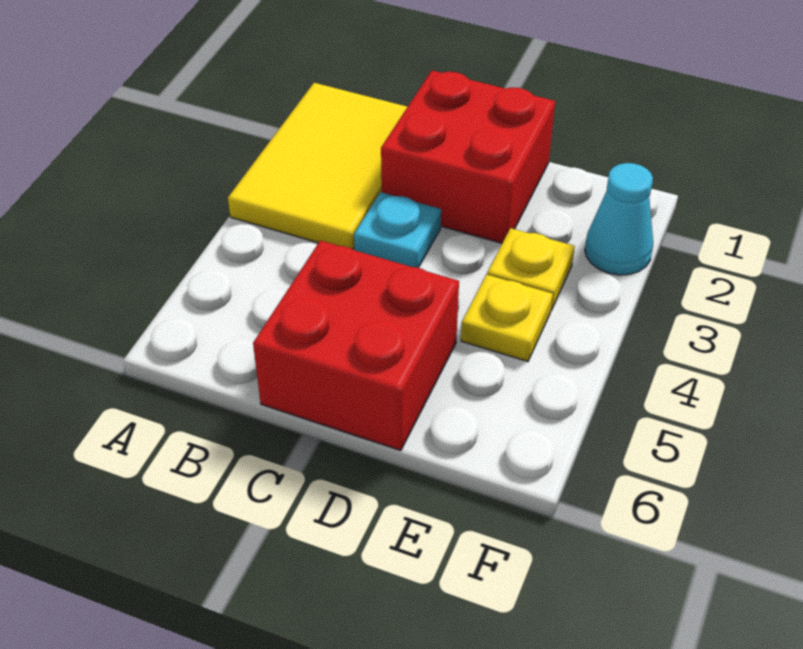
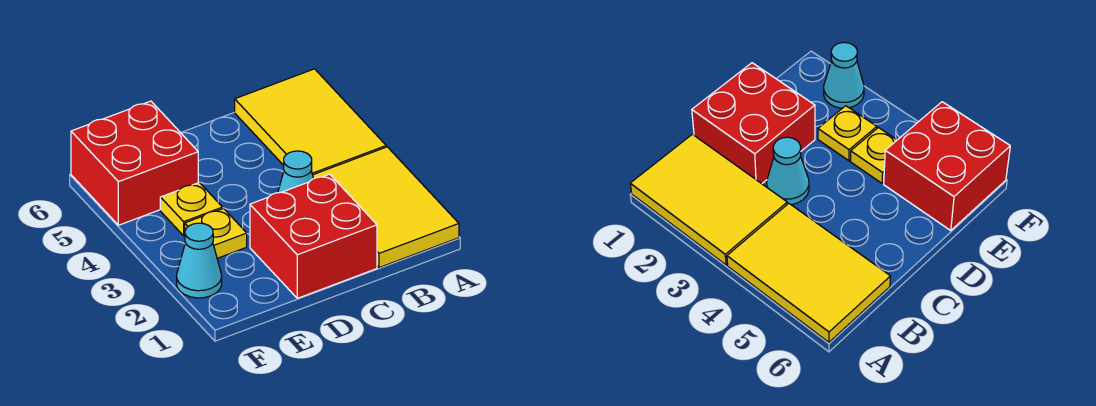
none -> yellow tile A4:B6 level 1
cyan plate C3 level 1 -> cyan cone C3 level 1
red brick C5:D6 level 1 -> red brick E5:F6 level 1

